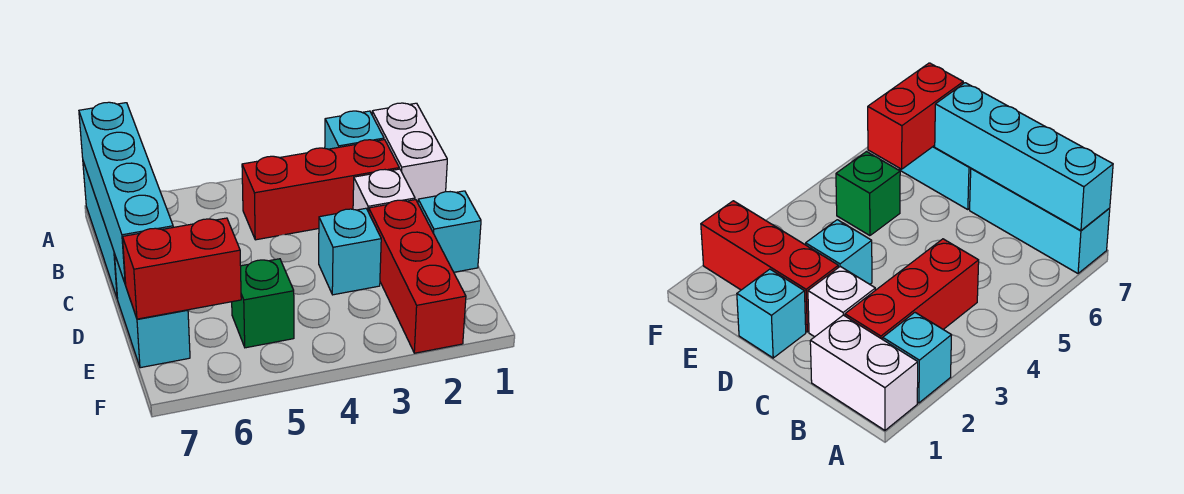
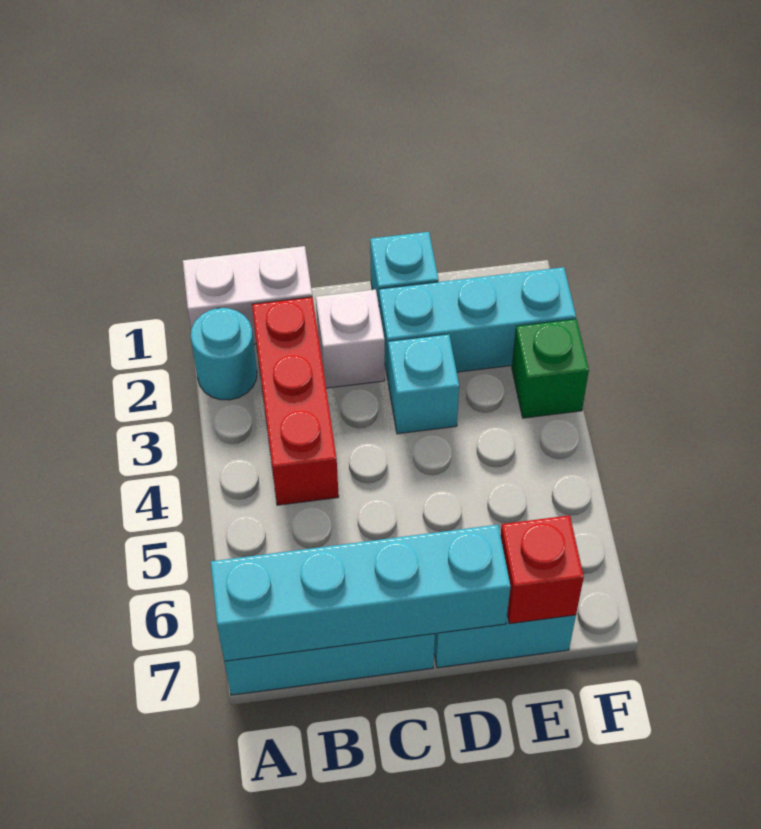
cyan brick A2 level 1 -> cyan round brick A2 level 1
red brick D2:F2 level 1 -> cyan brick D2:F2 level 1
green brick E5 level 1 -> green brick F3 level 1
red brick E6:E7 level 2 -> red brick E7 level 2

